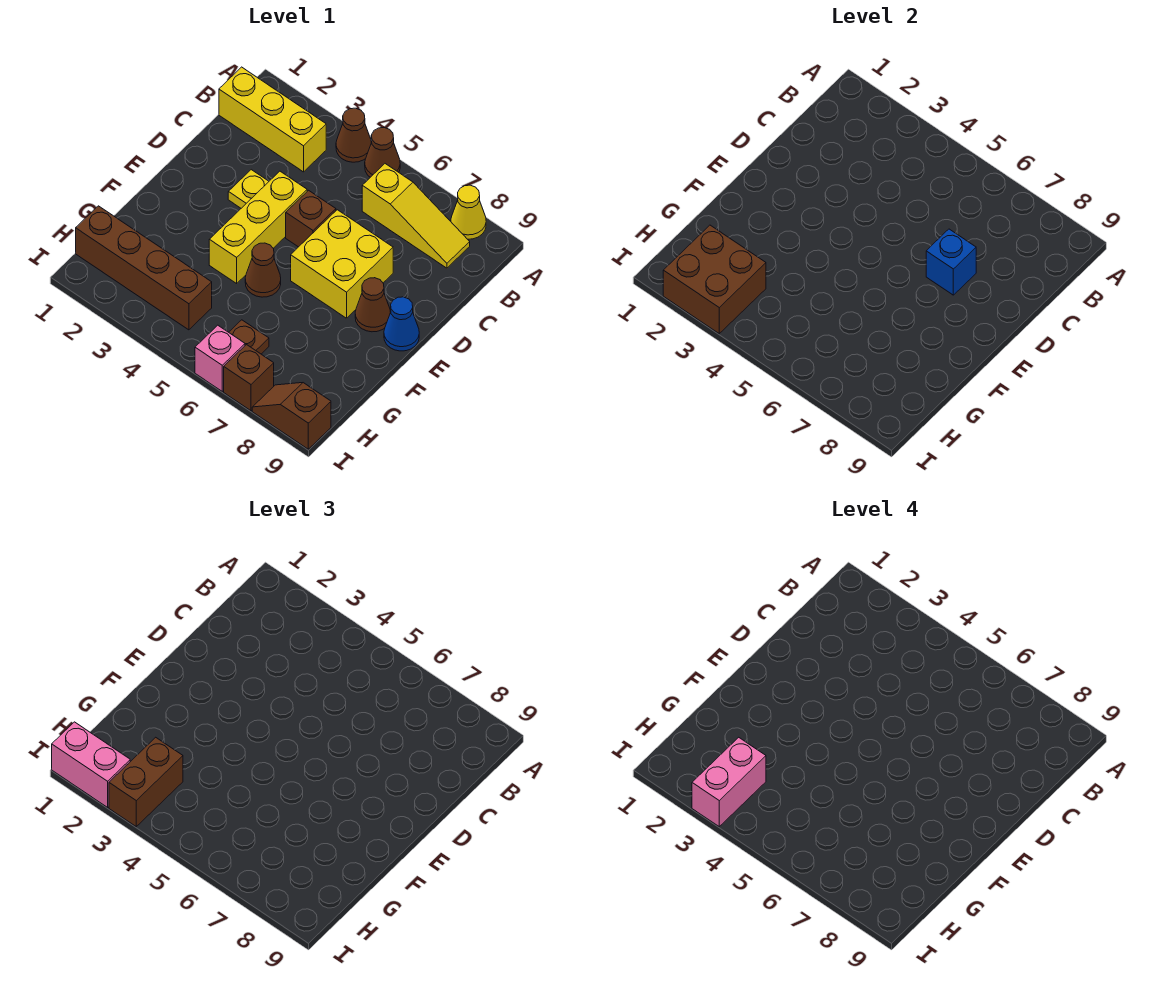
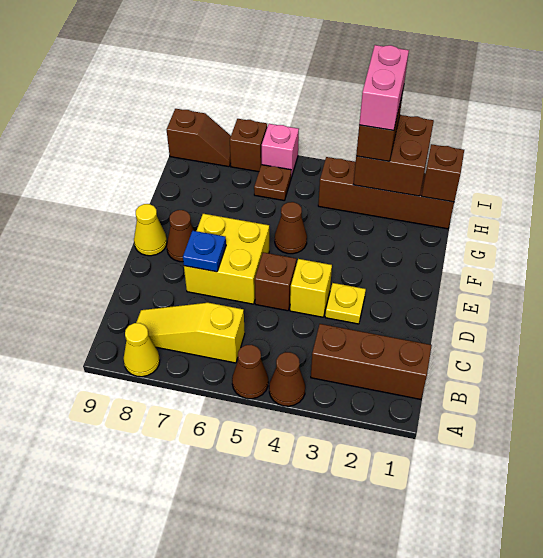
yellow brick B1:B3 level 1 -> brown brick B1:B3 level 1
yellow brick D4:F4 level 1 -> yellow brick D4 level 1
blue brick D7 level 2 -> blue plate D7 level 2
blue cone E9 level 1 -> yellow cone E9 level 1
none -> brown brick H1 level 2
pink brick I1:I2 level 3 -> none

